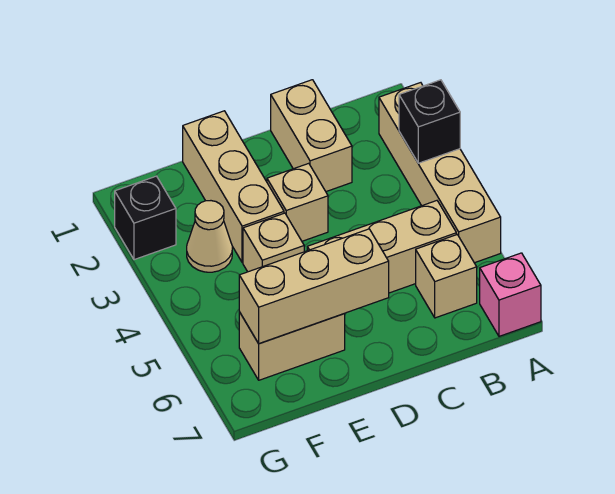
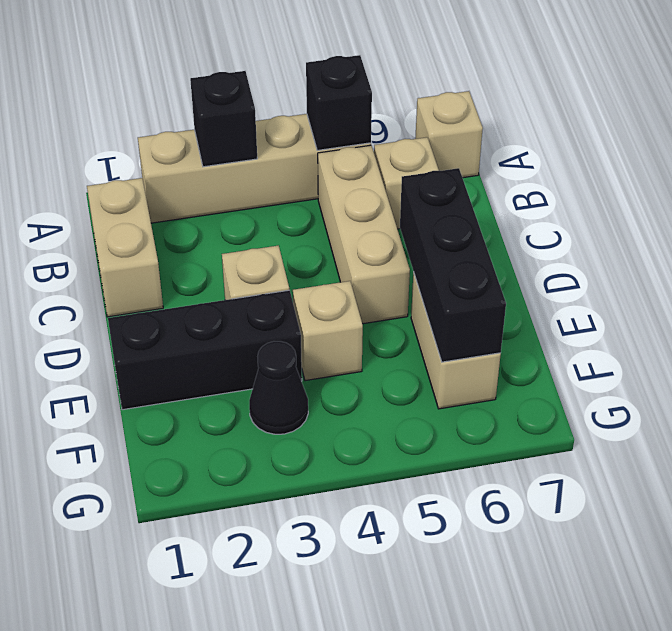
pink brick A7 level 1 -> tan brick A7 level 1
tan brick C1:C2 level 1 -> tan brick B1:C1 level 1
tan brick D6:F6 level 2 -> black brick D6:F6 level 2
tan brick E1:E3 level 1 -> black brick E1:E3 level 1
tan cone F3 level 1 -> black cone F3 level 1
black brick G2 level 1 -> black brick A5 level 2

